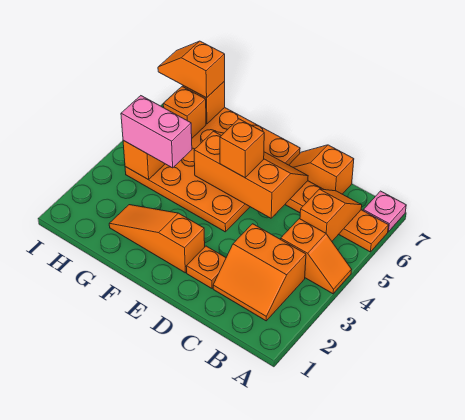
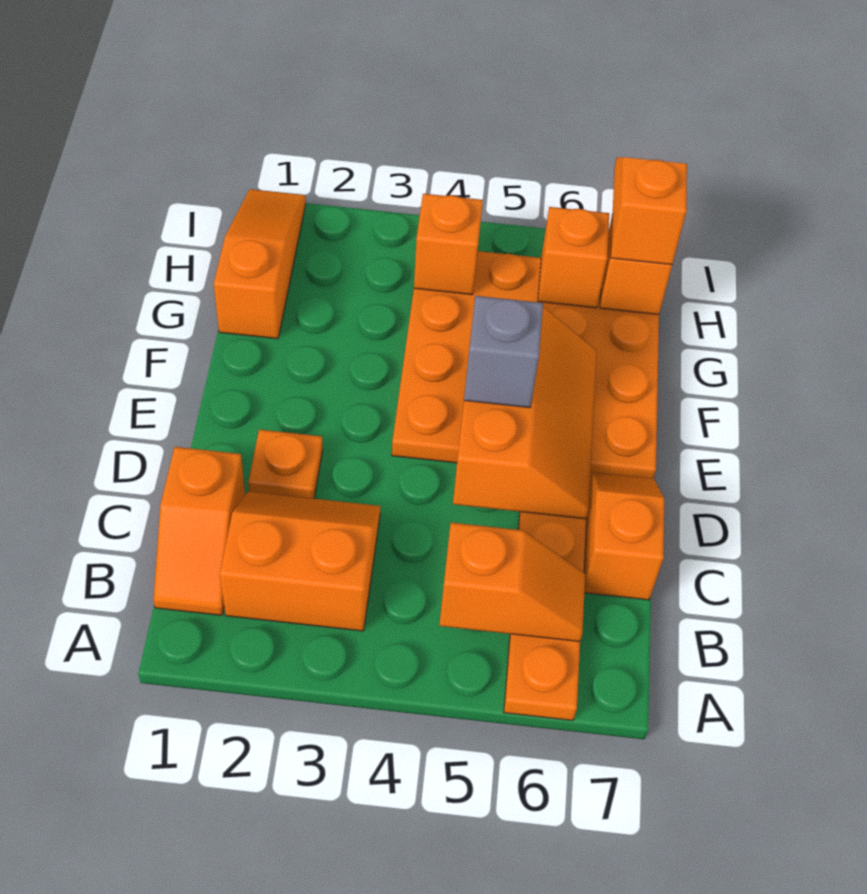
orange slope A4:B4 level 1 top B -> orange slope B1:C1 level 1 top C
pink plate A7 level 1 -> none
orange slope B2:C3 level 1 top 3 -> orange slope B2:C3 level 1 top B
orange slope E2:G2 level 1 top E -> orange slope G1:I1 level 1 top G
orange brick E5 level 3 -> grey brick E5 level 3
pink brick G4:H4 level 3 -> none

